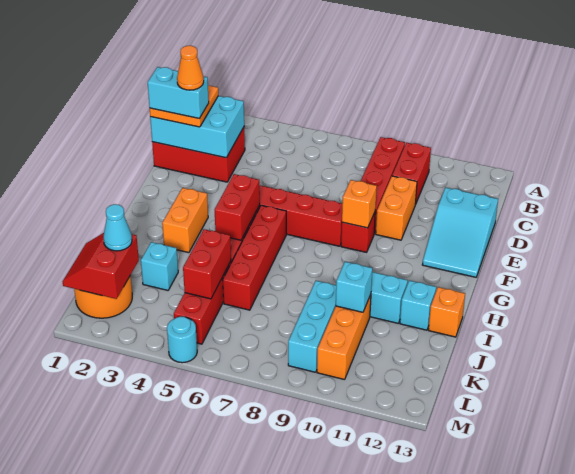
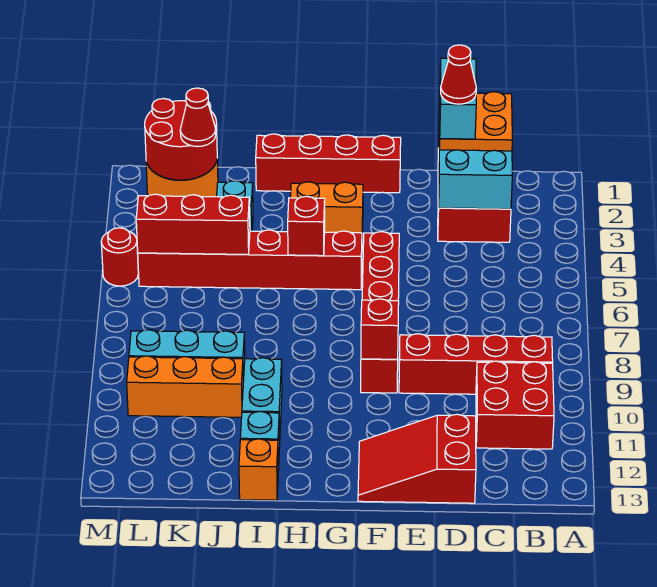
red brick B10:C10 level 1 -> red brick B10:C11 level 1
orange cone D2 level 5 -> red cone D2 level 5
orange brick D10:E10 level 1 -> none
cyan slope D12:F13 level 1 top D -> red slope D12:F13 level 1 top D
orange brick F9 level 2 -> red brick F9 level 2
red brick G5:H5 level 2 -> red brick H5 level 2
red brick G6:J6 level 1 -> red brick F1:I1 level 1
red brick J5:K5 level 2 -> red brick J5:L5 level 2
cyan brick J10 level 2 -> none
red slope K1:L2 level 2 top 2 -> red round brick K1:L2 level 2
cyan cone K2 level 3 -> red cone K2 level 3
cyan round brick M5 level 1 -> red round brick M5 level 1

